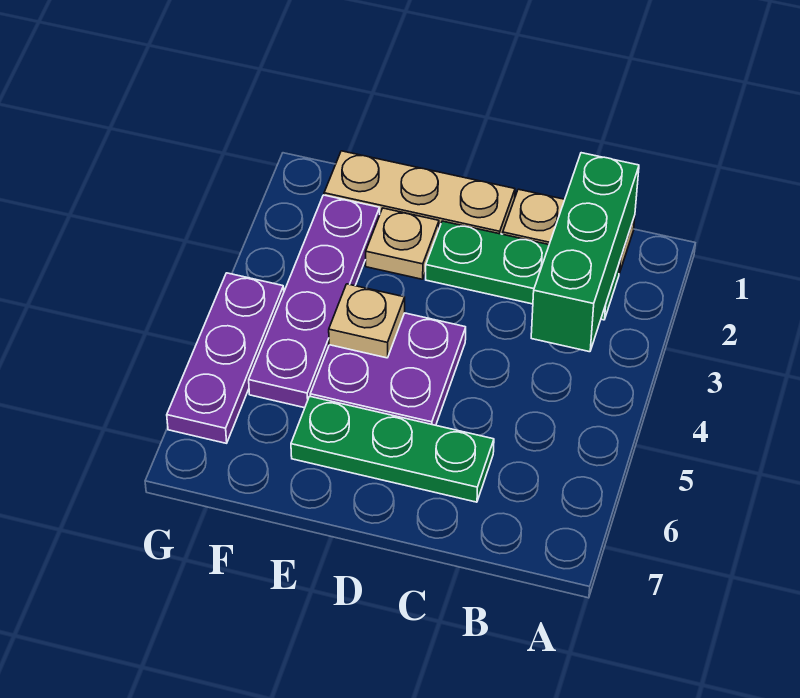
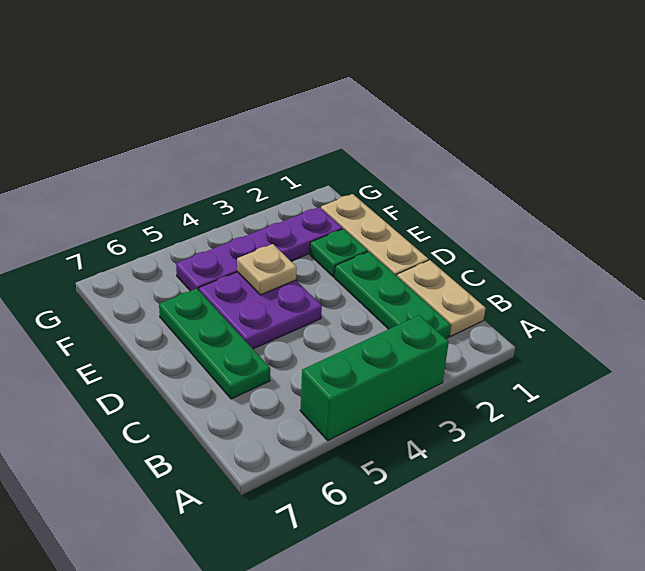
green brick B1:B3 level 2 -> green brick A3:A5 level 1
tan plate E2 level 1 -> green plate E2 level 1
purple plate G4:G6 level 1 -> none

